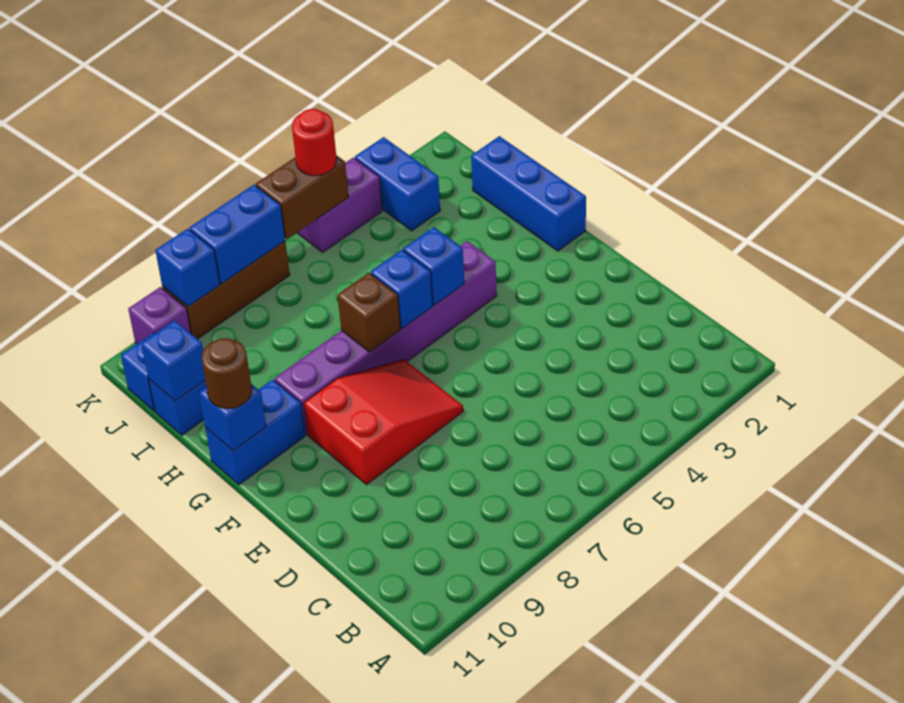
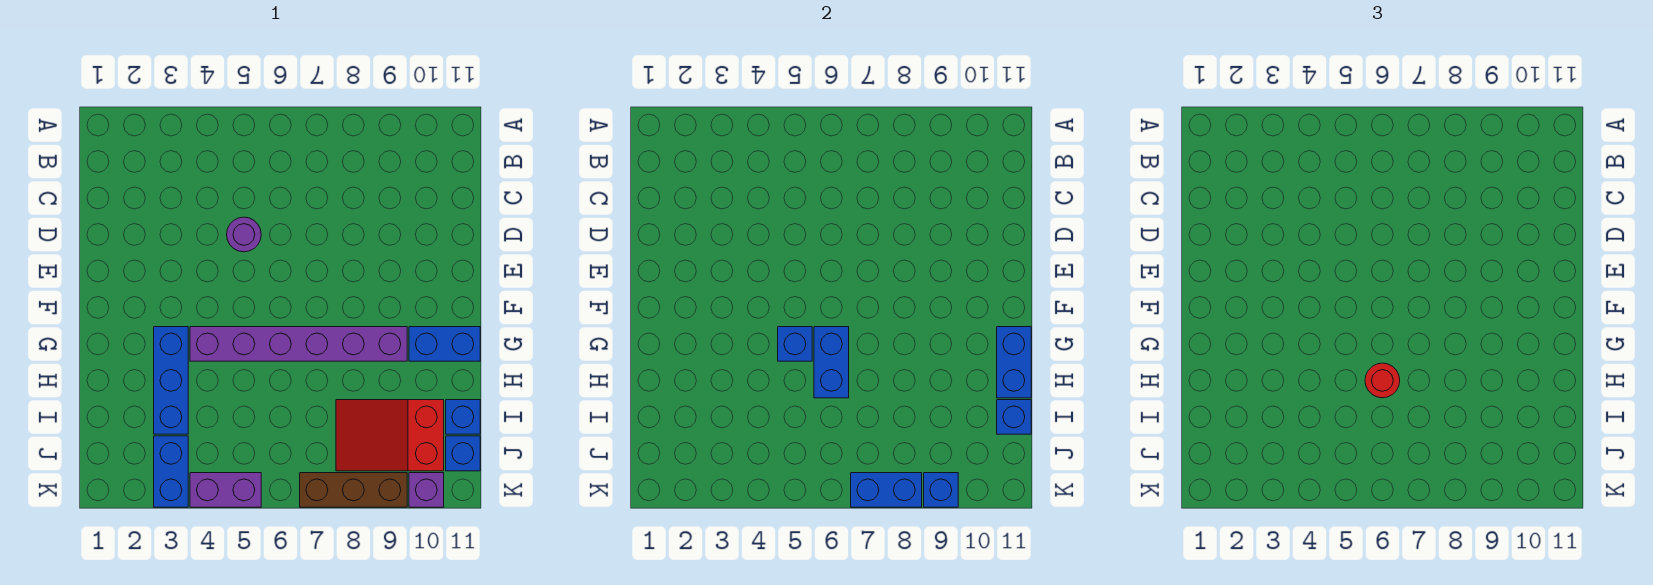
none -> purple round brick D5 level 1
red slope E7:F9 level 1 top 9 -> red slope I8:J10 level 1 top 10
blue brick G1:I1 level 1 -> blue brick G3:I3 level 1
blue brick G6 level 2 -> blue brick G6:H6 level 2
brown brick G7 level 2 -> none
blue brick G11 level 2 -> blue brick G11:H11 level 2
brown round brick G11 level 3 -> none
brown brick K5:K6 level 2 -> none
red round brick K5 level 3 -> red round brick H6 level 3

